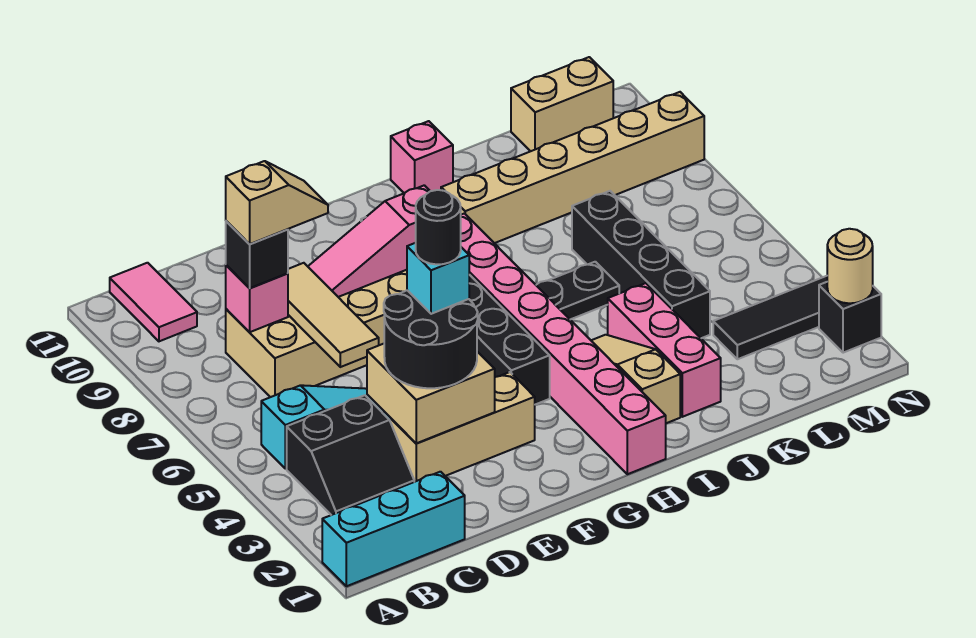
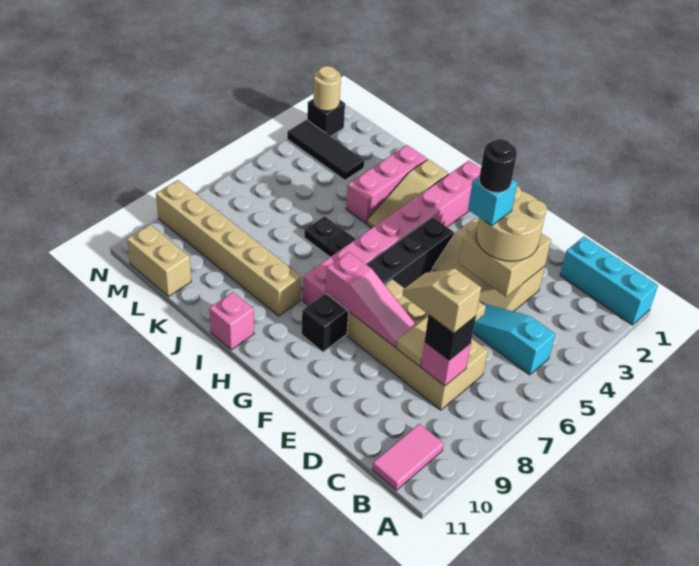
black slope B3:C4 level 1 top 4 -> none
black round brick D3:E4 level 3 -> tan round brick D3:E4 level 3
black brick K4:K7 level 1 -> none

